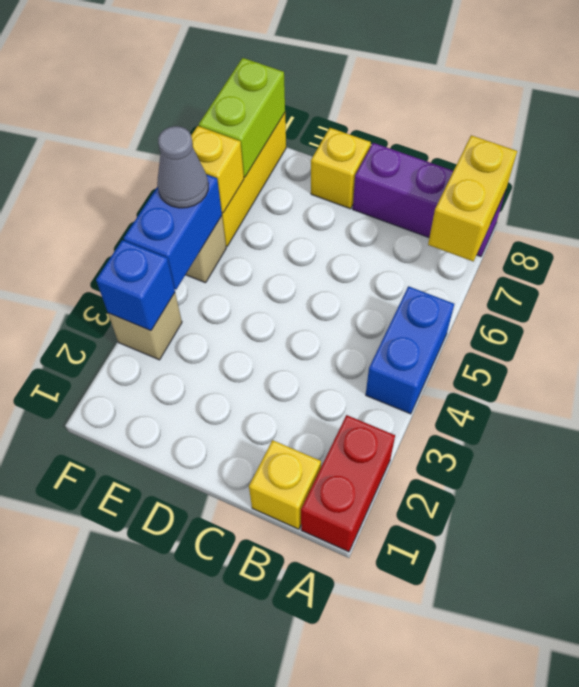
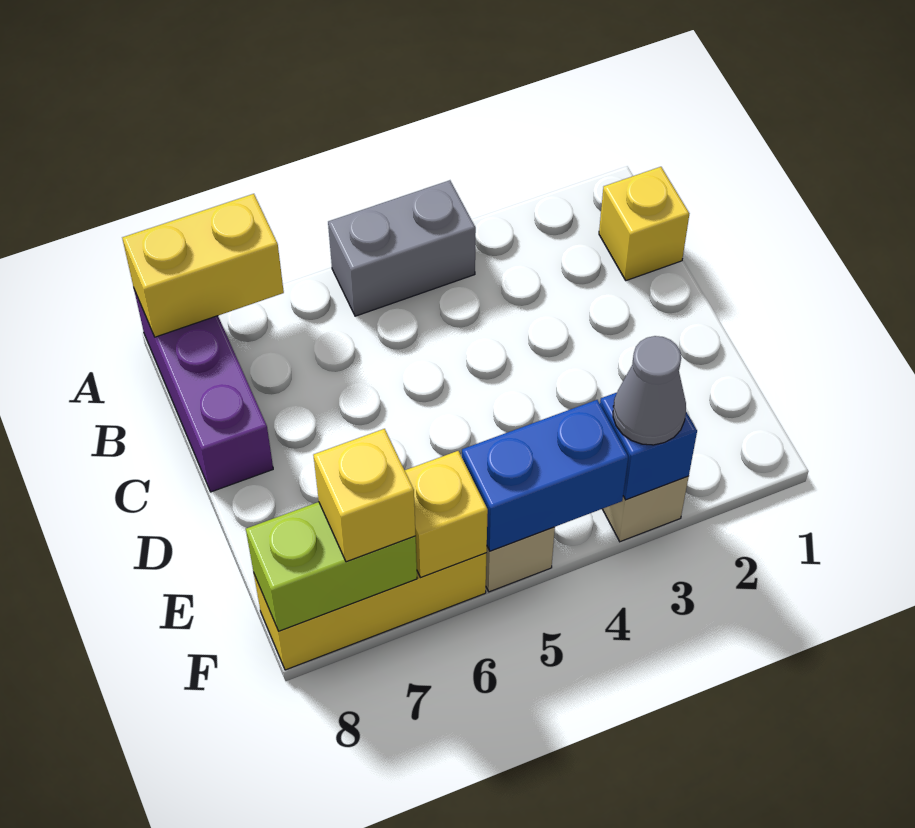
red brick A1:A2 level 1 -> none
blue brick A4:A5 level 1 -> grey brick A4:A5 level 1
yellow brick D8 level 1 -> yellow brick F7 level 3
grey cone F5 level 3 -> grey cone F3 level 3

